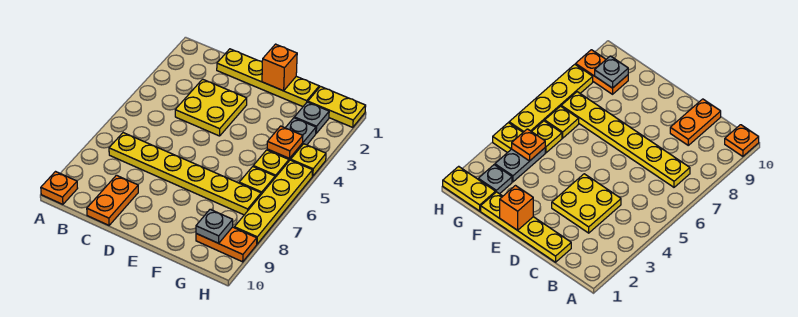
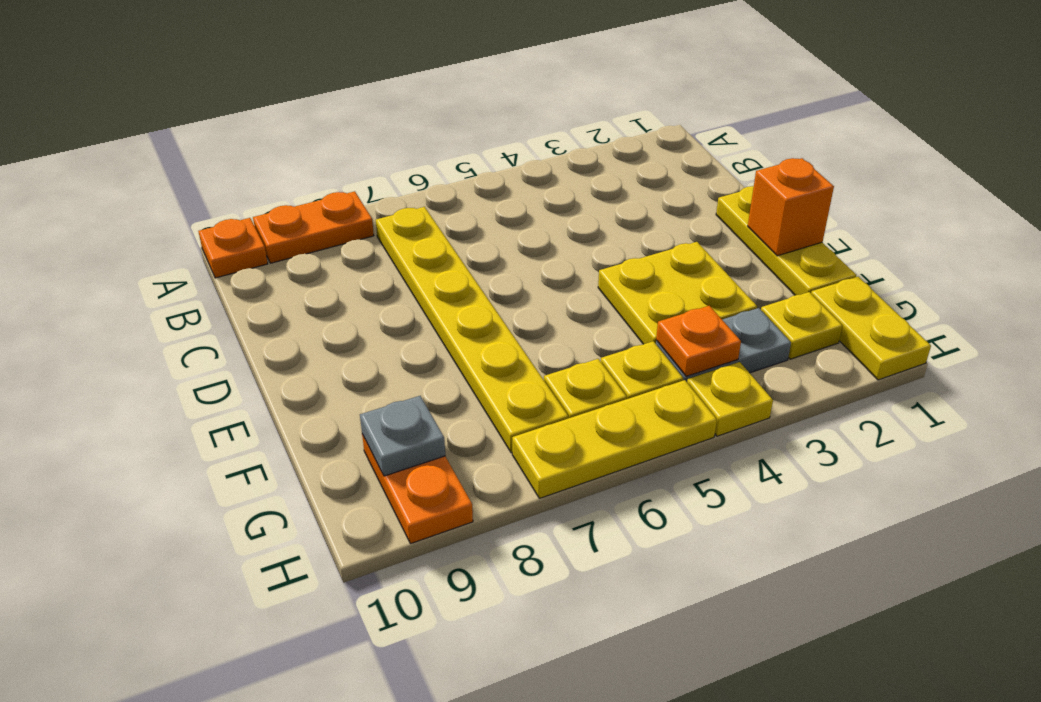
yellow plate C1:F1 level 1 -> yellow plate D1:F1 level 1
yellow plate C3:D4 level 1 -> yellow plate E3:F4 level 1
orange plate C9:C10 level 1 -> orange plate A8:A9 level 1
grey plate G2 level 1 -> yellow plate G2 level 1
yellow plate H5:H8 level 1 -> yellow plate H5:H7 level 1

